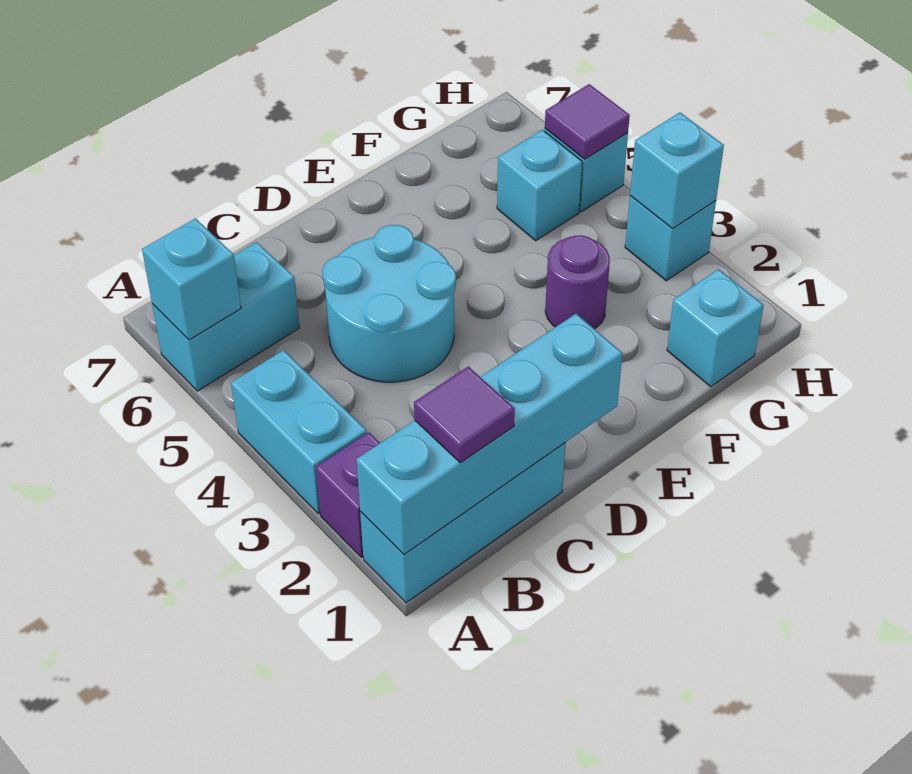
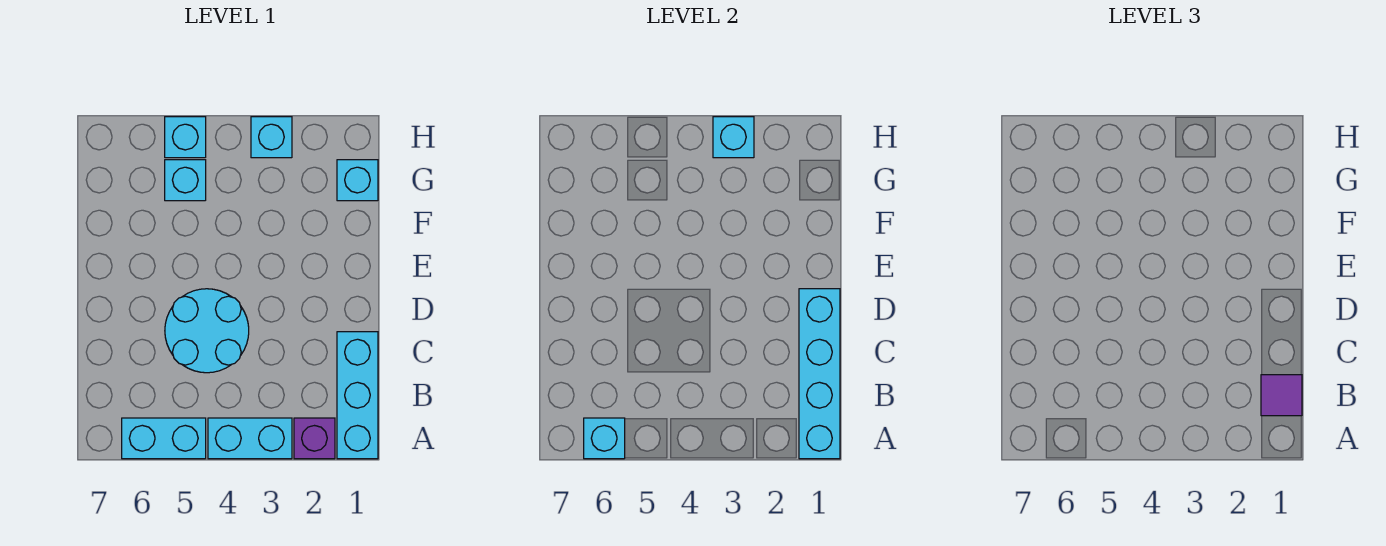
cyan brick A6:B6 level 1 -> cyan brick A5:A6 level 1
purple round brick F3 level 1 -> none
purple tile H5 level 2 -> none

